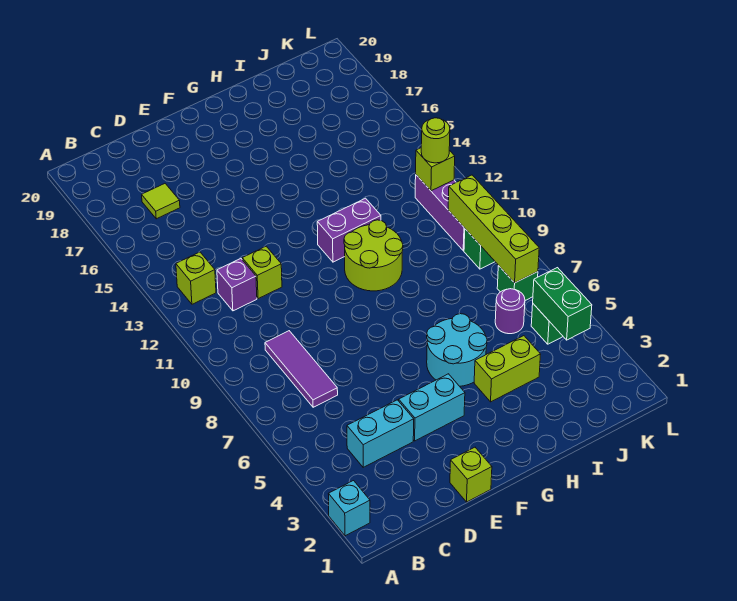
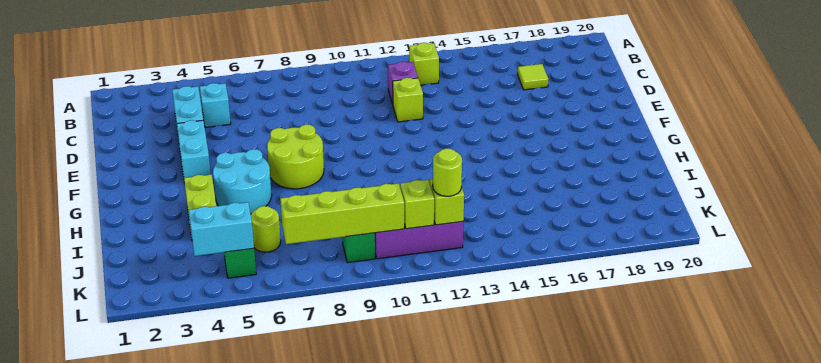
cyan brick A2 level 1 -> cyan brick C5 level 1
purple tile C7:C9 level 1 -> none
lime brick E1 level 1 -> lime brick K11 level 2
lime round brick G10:H11 level 1 -> lime round brick F7:G8 level 1
purple brick G12:H12 level 1 -> none
purple round brick J6 level 1 -> lime round brick J6 level 1
green brick K4:K5 level 2 -> cyan brick K4:K5 level 2
green brick K7 level 1 -> none

